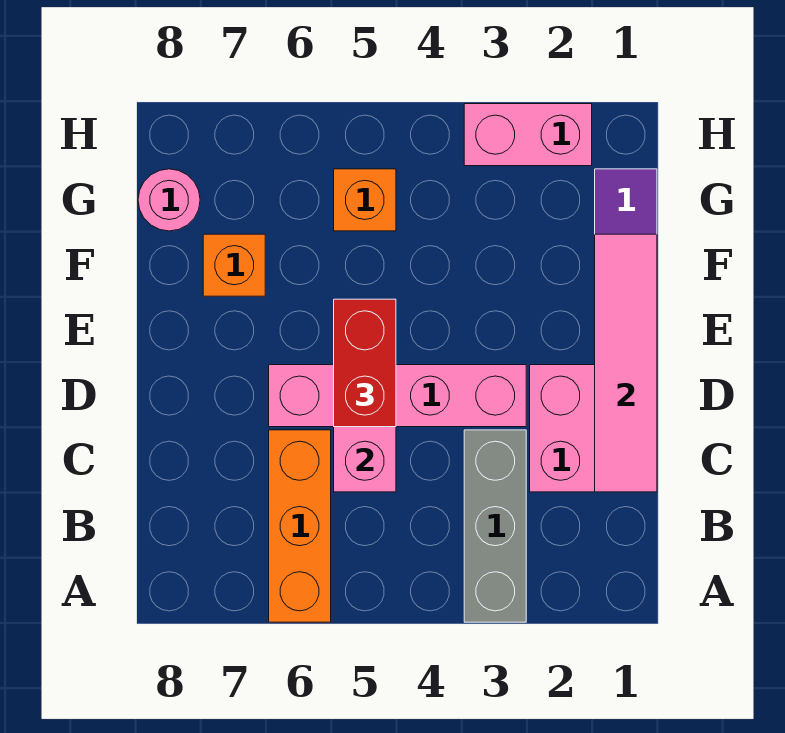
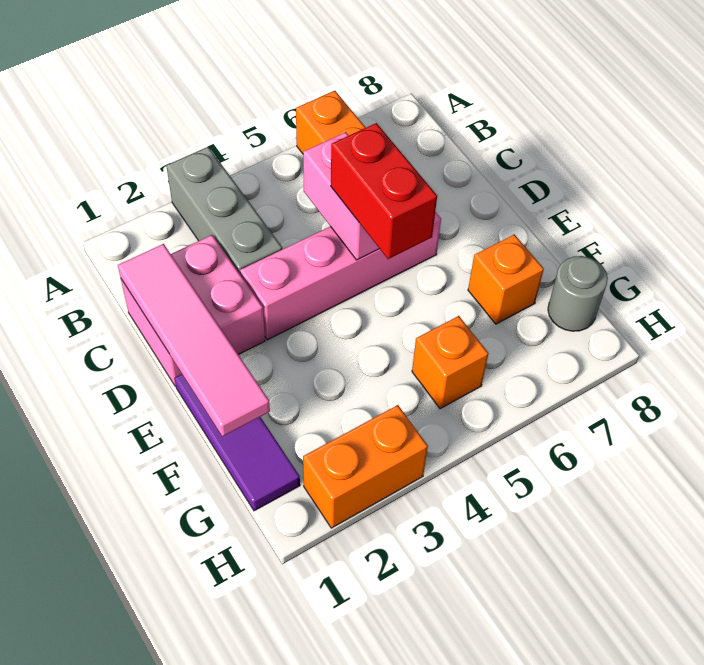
pink round brick G8 level 1 -> grey round brick G8 level 1
pink brick H2:H3 level 1 -> orange brick H2:H3 level 1

